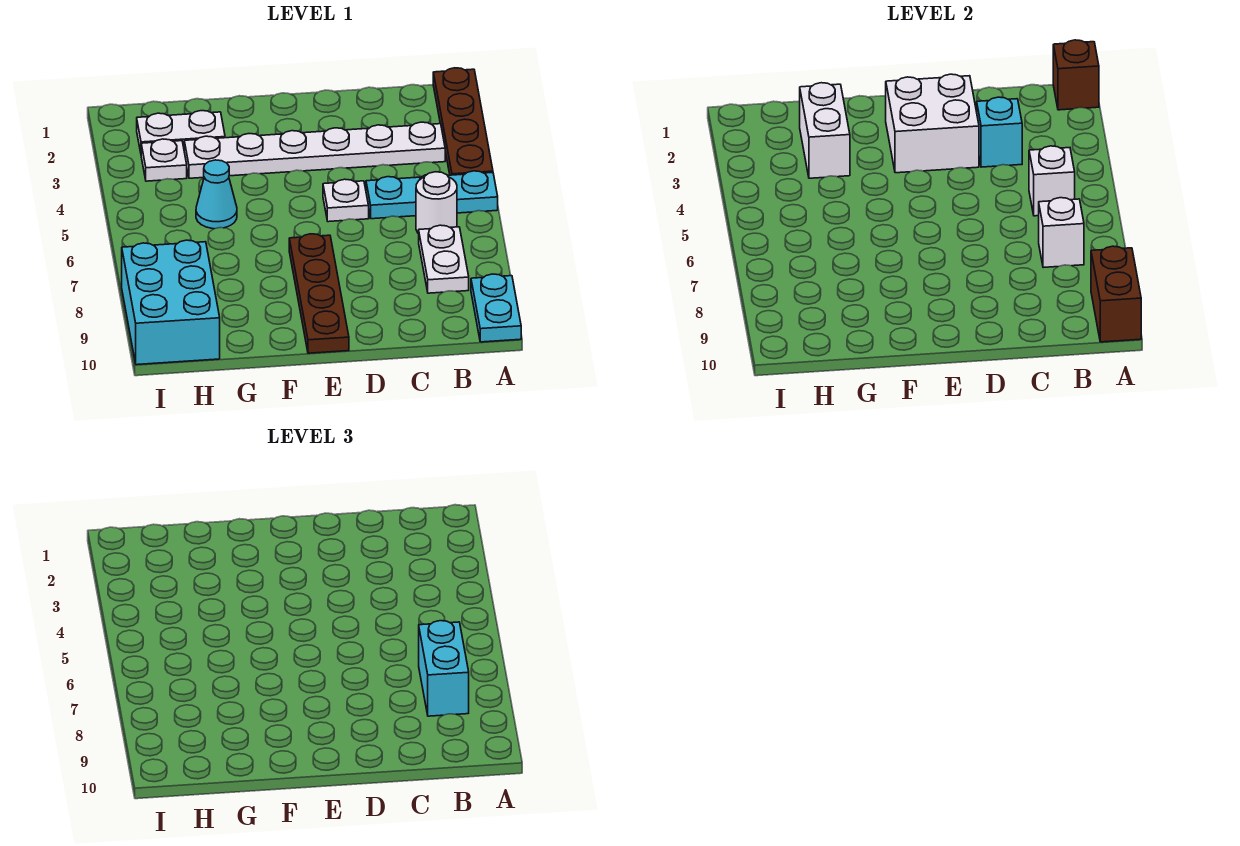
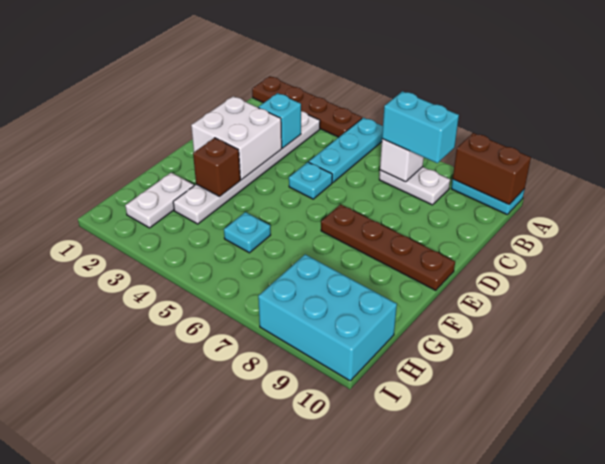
brown brick A1 level 2 -> brown brick F3 level 2
white brick B5 level 2 -> none
white round brick B6 level 1 -> none
white plate D5 level 1 -> cyan plate D5 level 1
white brick G2:G3 level 2 -> none
cyan cone G5 level 1 -> cyan plate G5 level 1
white plate H3 level 1 -> none

